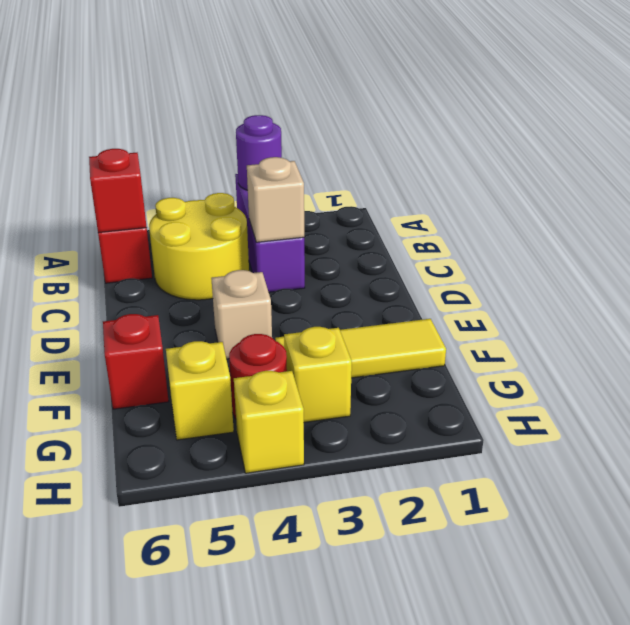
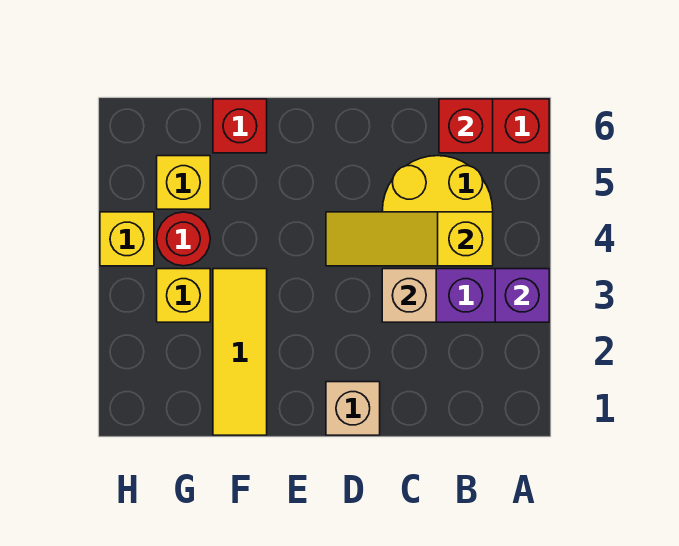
purple round brick A3 level 2 -> purple brick A3 level 2
none -> yellow slope B4:D4 level 2 top B
tan brick E4 level 1 -> tan brick D1 level 1

